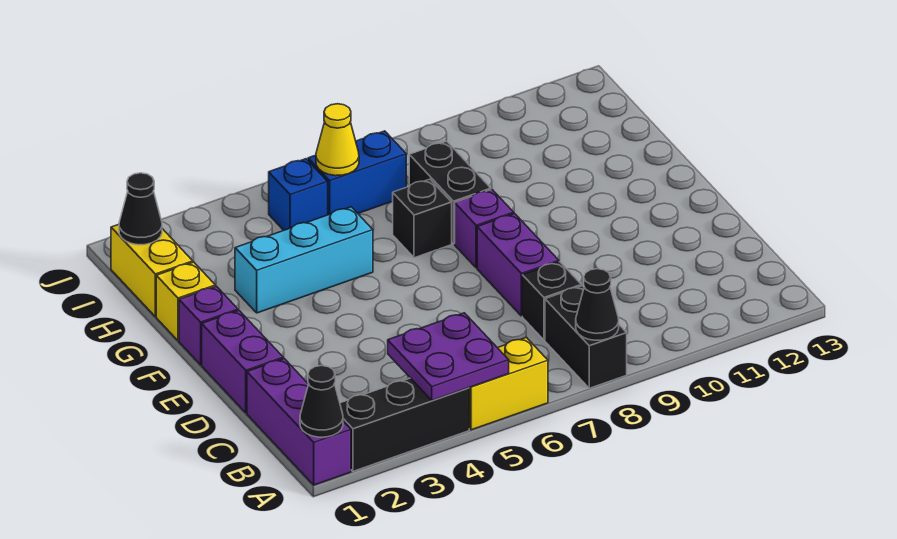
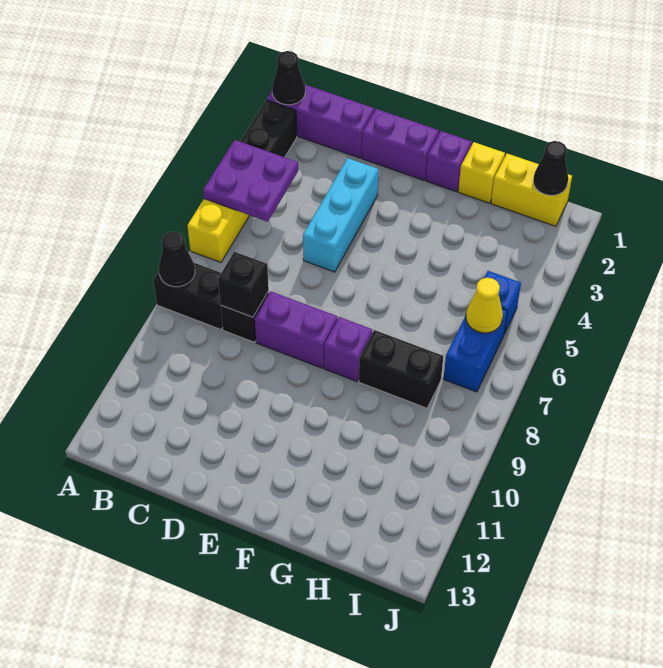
cyan brick G3:G5 level 1 -> cyan brick D3:D5 level 1
black brick G7 level 1 -> black brick C8 level 2

